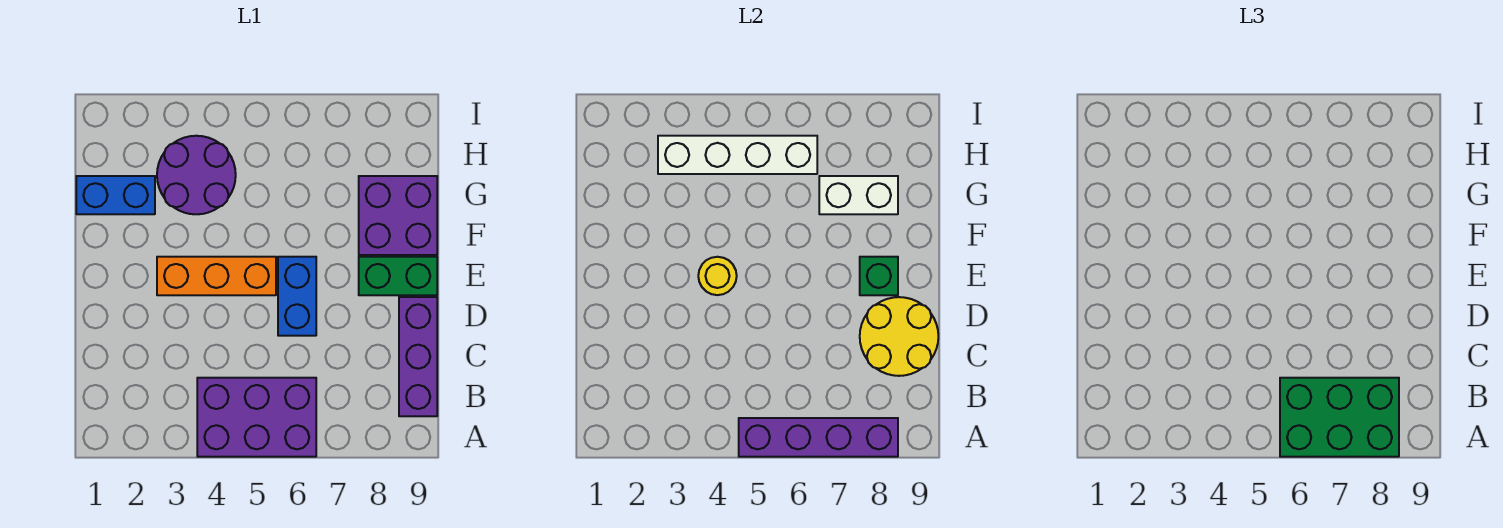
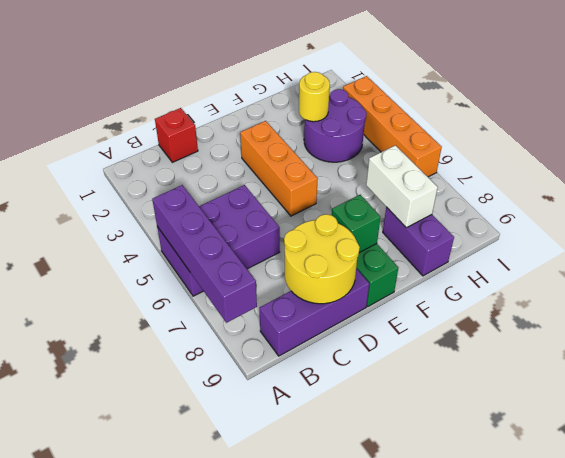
purple brick A4:B6 level 1 -> purple brick A5:C6 level 1
green brick A6:B8 level 3 -> none
none -> red brick C1 level 1
blue brick D6:E6 level 1 -> none
yellow round brick E4 level 2 -> yellow round brick G3 level 2
purple brick F8:G9 level 1 -> purple brick G8:G9 level 1
blue brick G1:G2 level 1 -> none
white brick H3:H6 level 2 -> none
none -> orange brick I3:I6 level 1

